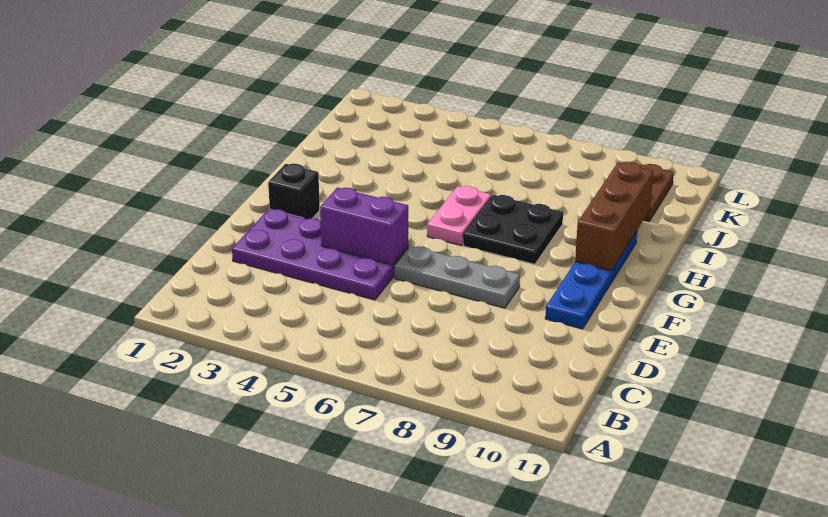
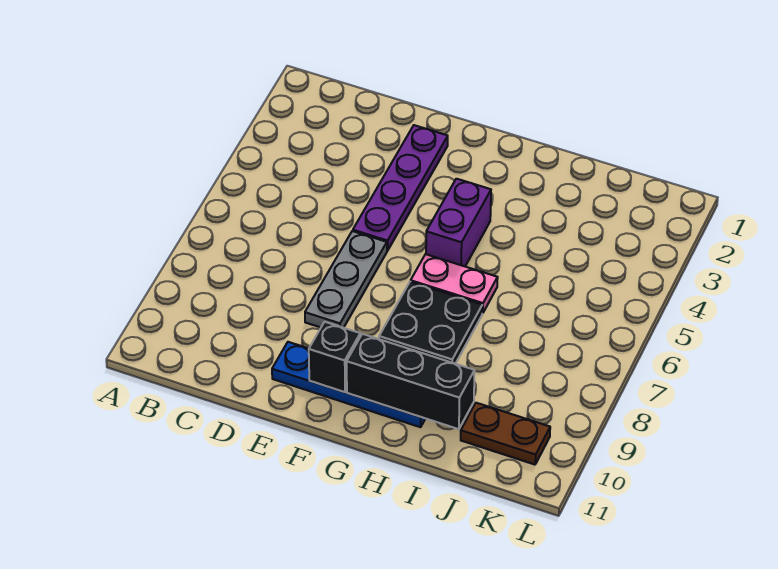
purple plate D2:E5 level 1 -> purple plate E2:E5 level 1
purple brick E4:E5 level 2 -> purple brick G4:G5 level 1
black brick F2 level 1 -> black brick F10 level 2
brown brick G10:I10 level 2 -> black brick G10:I10 level 2

